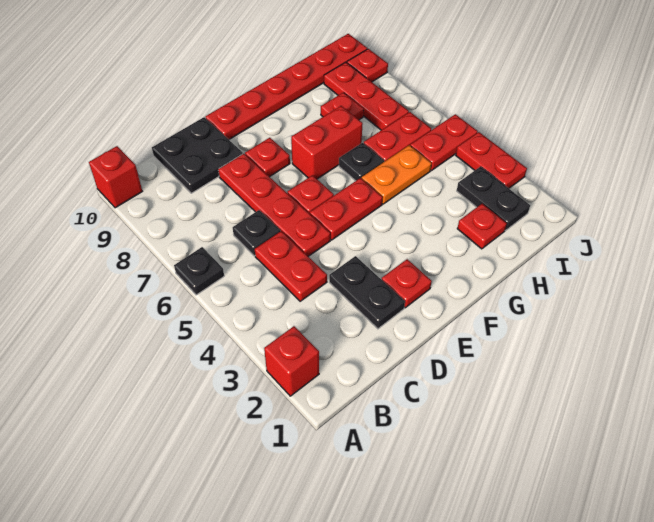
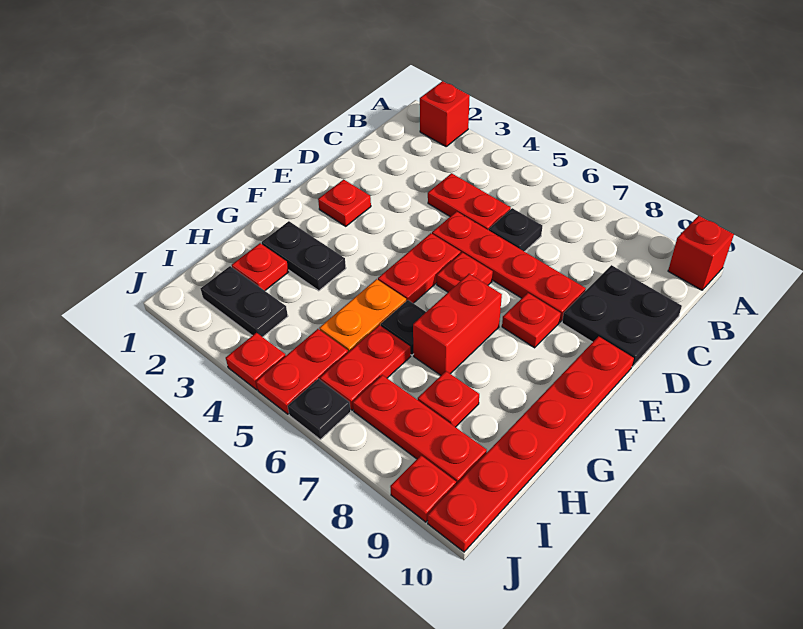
black plate A6 level 1 -> black plate J6 level 1
black plate D2:D3 level 1 -> black plate G2:G3 level 1
red plate J3:J4 level 1 -> red plate J4 level 1

